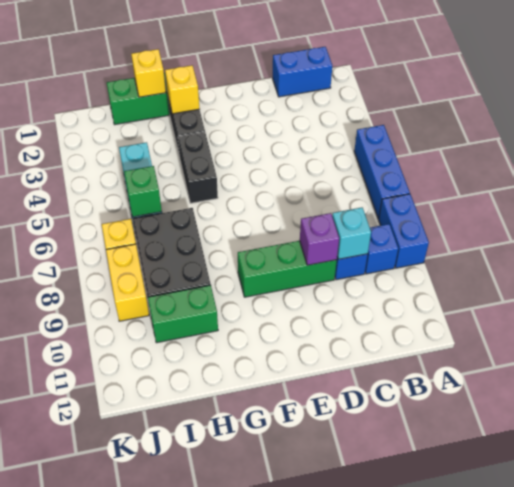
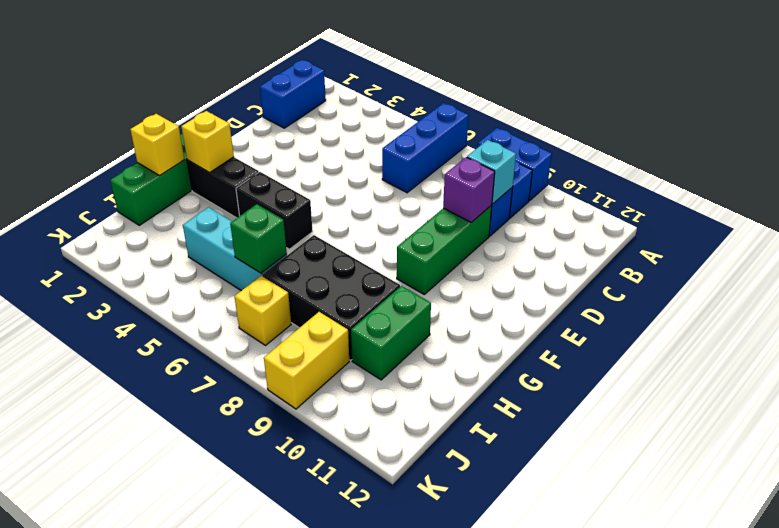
blue brick A5:A7 level 1 -> blue brick A6:C6 level 1
yellow brick J8:J9 level 1 -> yellow brick J9:K9 level 1

